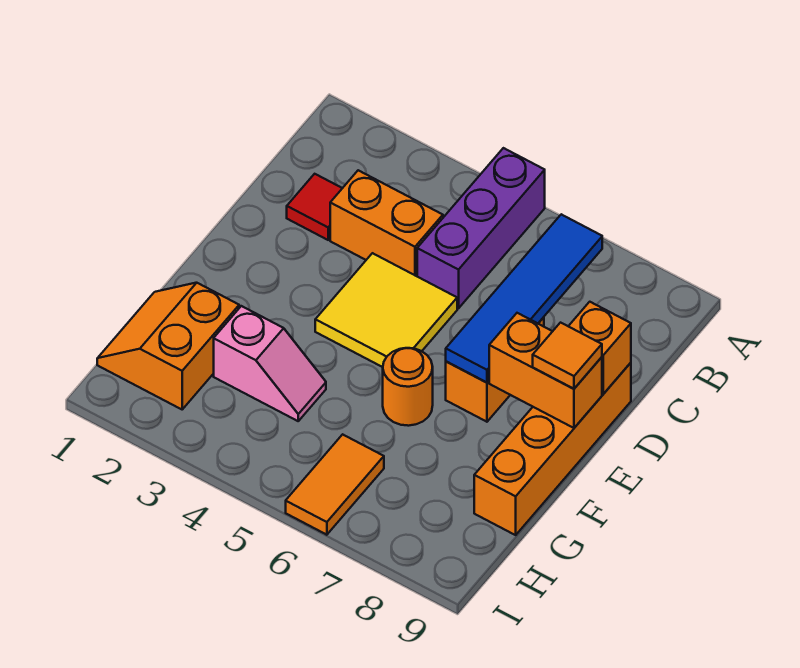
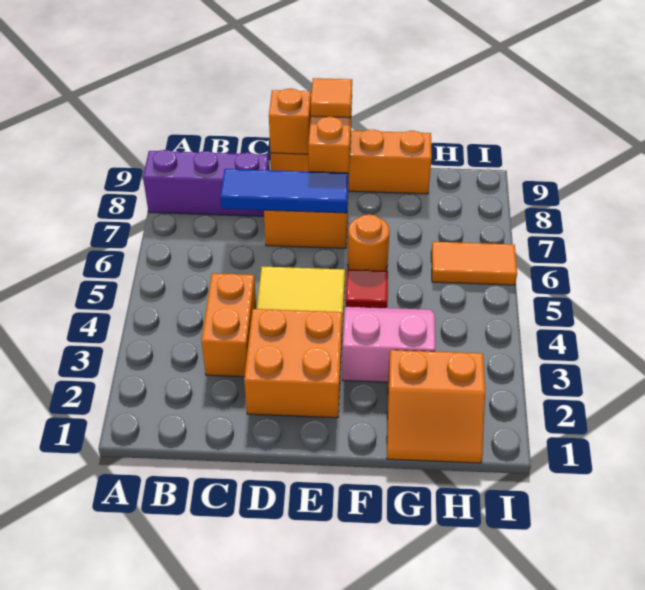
purple brick A5:C5 level 1 -> purple brick A8:C8 level 1
blue tile B7:E7 level 2 -> blue tile C7:E7 level 2
red tile C2 level 1 -> red tile F5 level 1
none -> orange brick D2:E3 level 1
pink slope G3:G4 level 1 top 3 -> pink slope F3:G4 level 1 top 3

